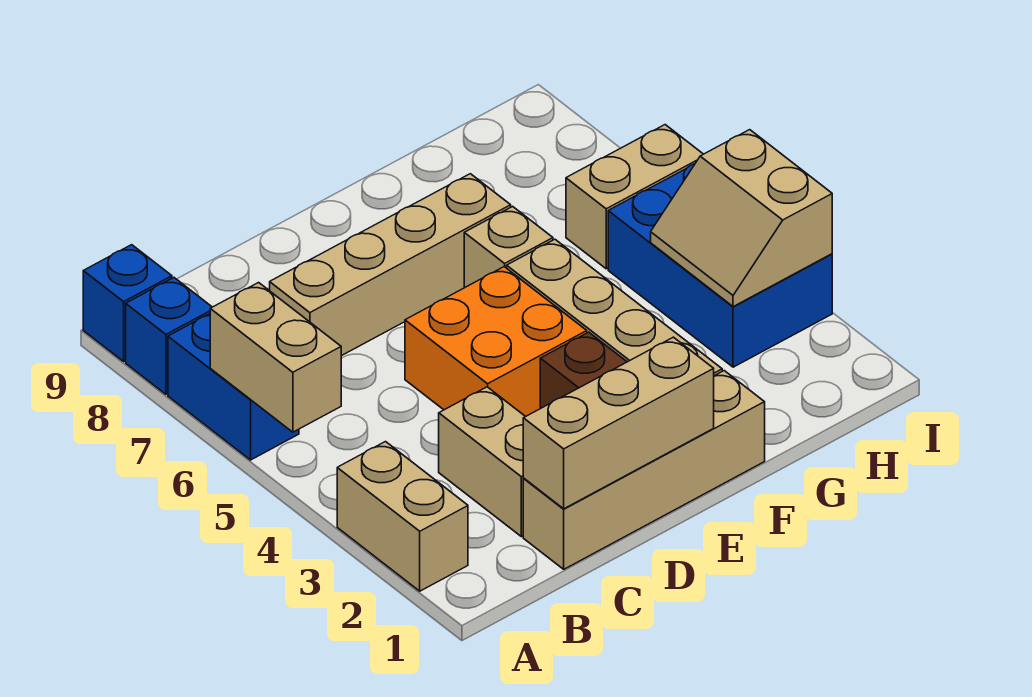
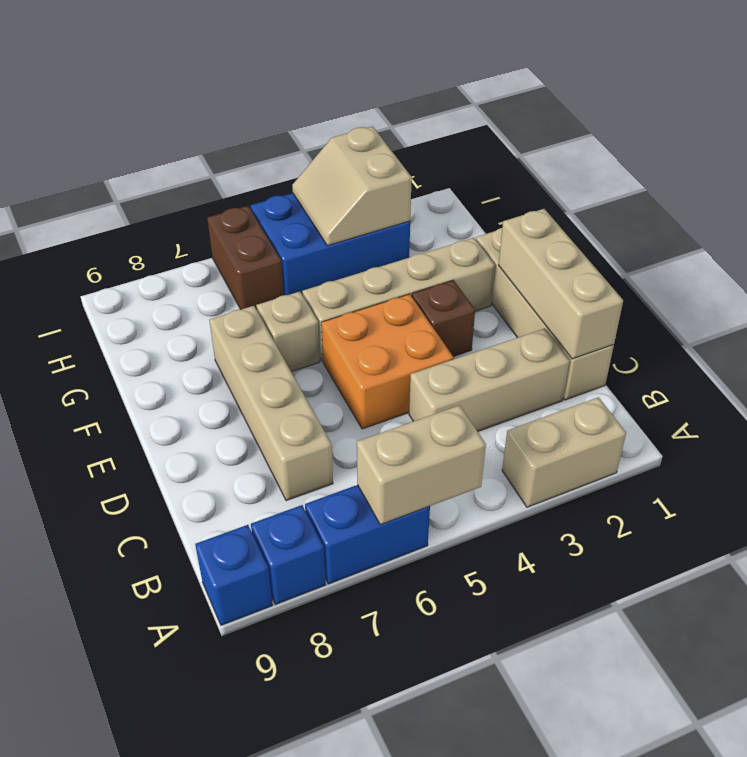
tan brick C2:C3 level 1 -> tan brick C2:C4 level 1
tan slope H3:I4 level 2 top I -> tan slope H3:I4 level 2 top 3
tan brick H6:I6 level 1 -> brown brick H6:I6 level 1

